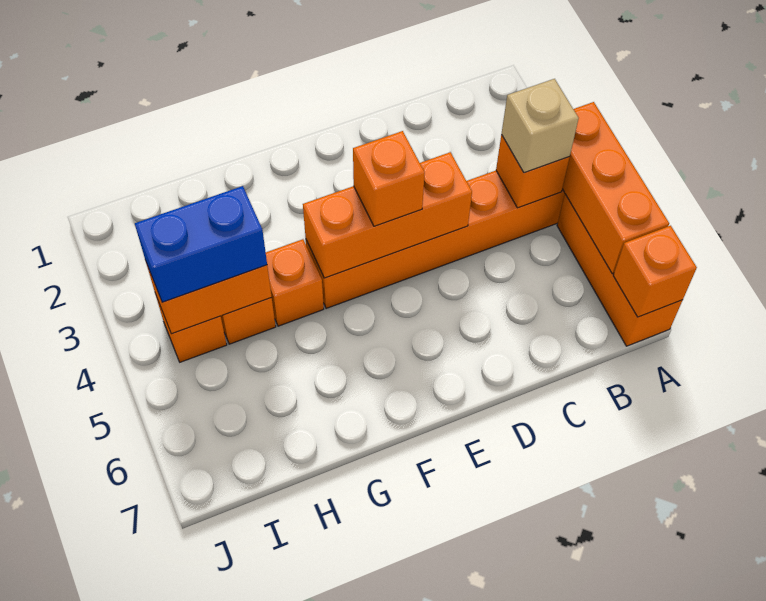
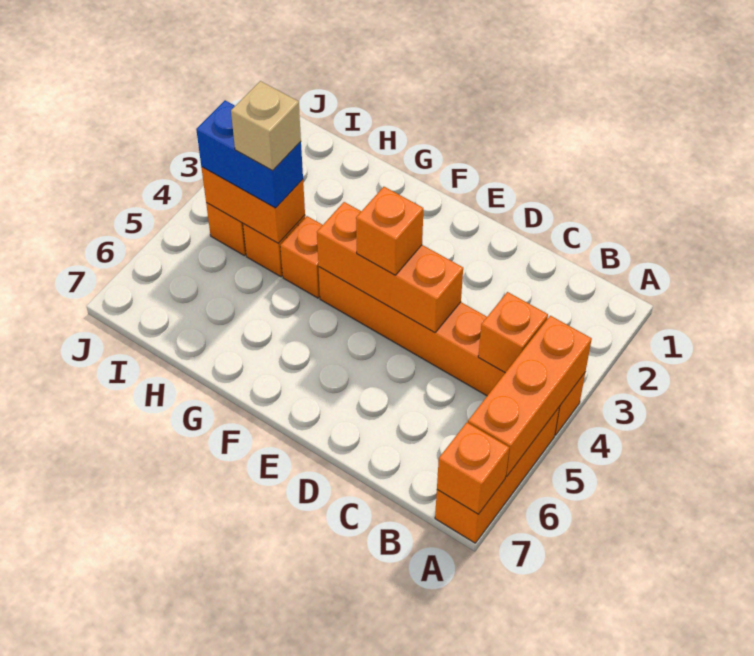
tan brick B4 level 3 -> tan brick H4 level 4

